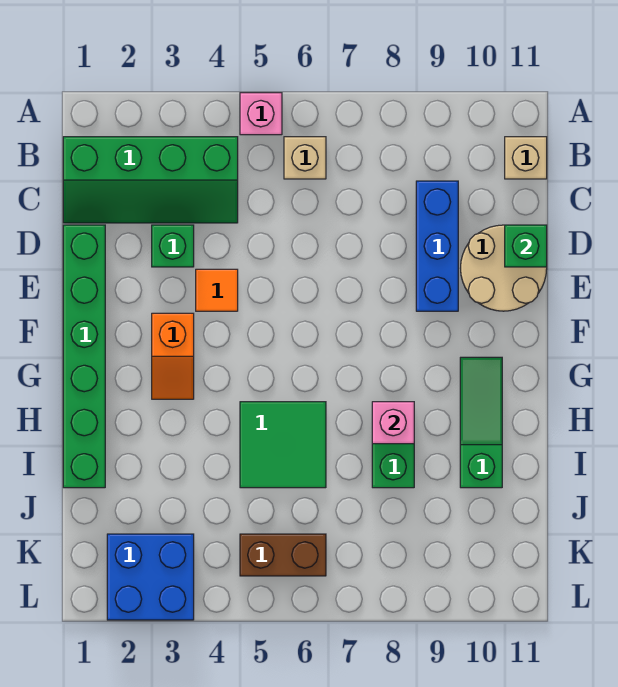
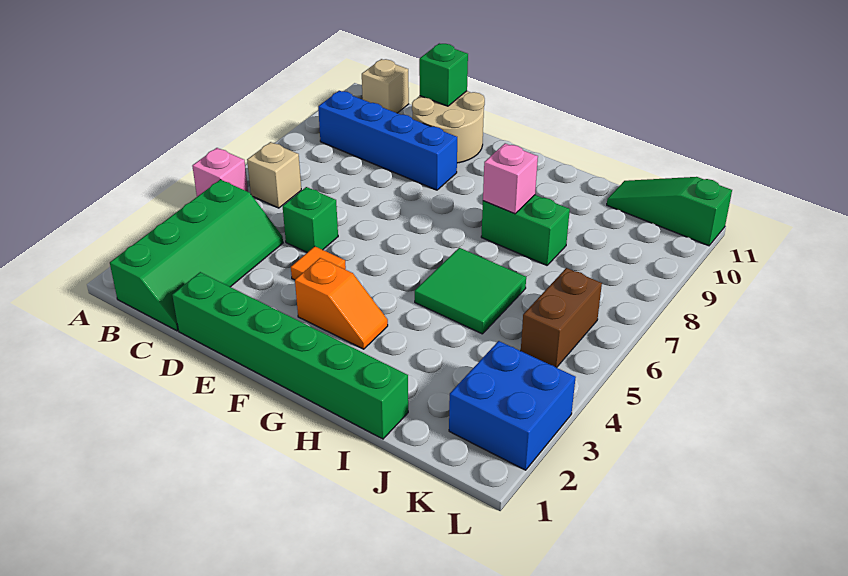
blue brick C9:E9 level 1 -> blue brick B9:E9 level 1
green brick D3 level 1 -> green brick D5 level 1
green slope G10:I10 level 1 top I -> green slope J11:L11 level 1 top L

